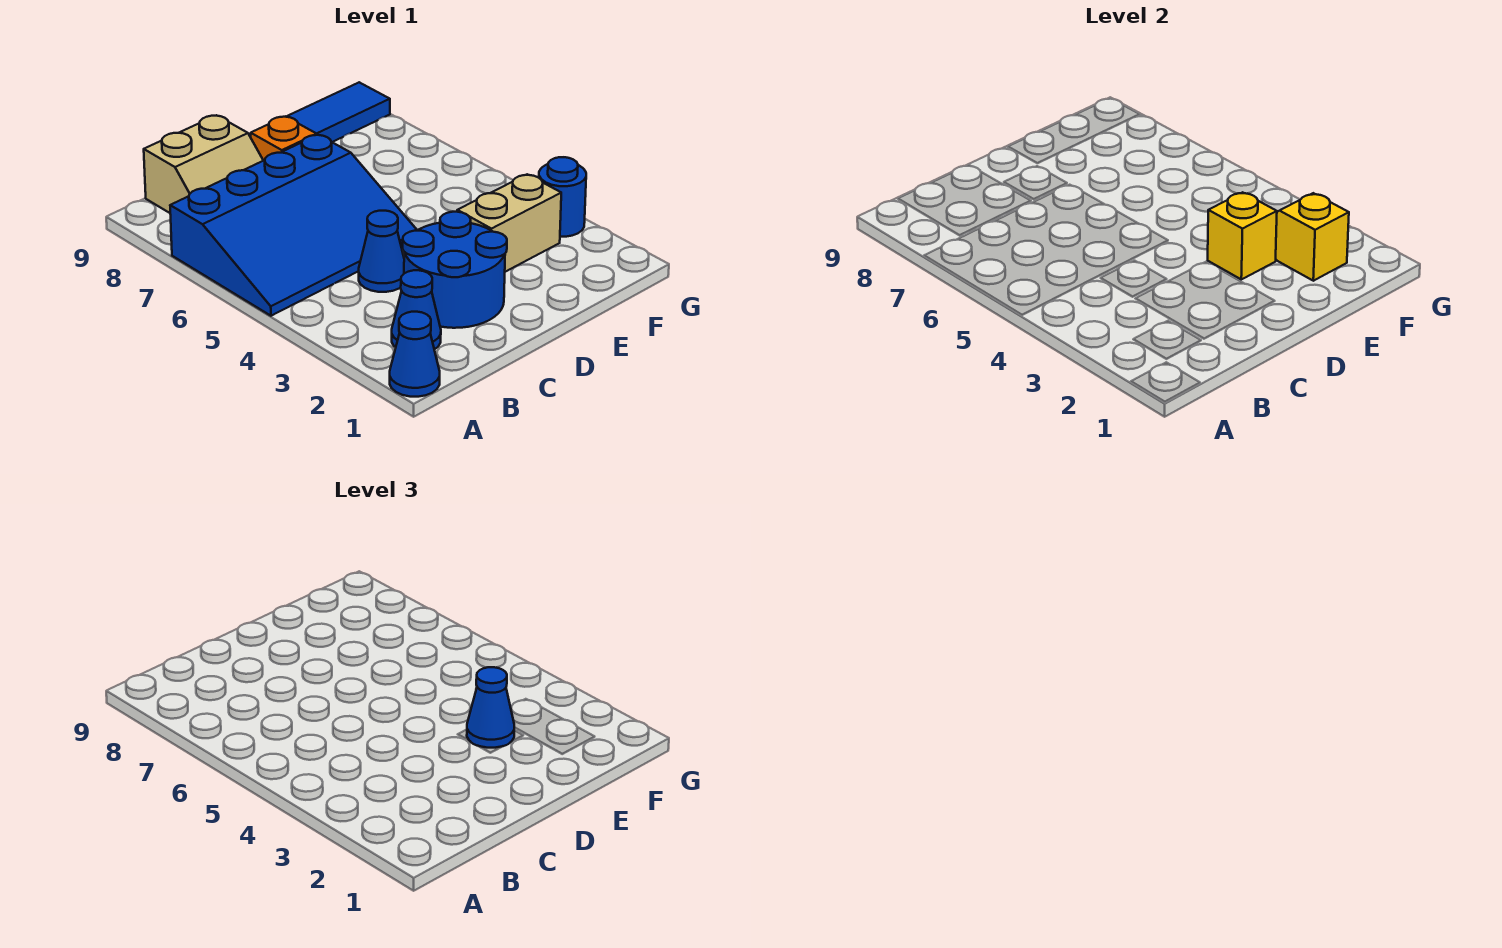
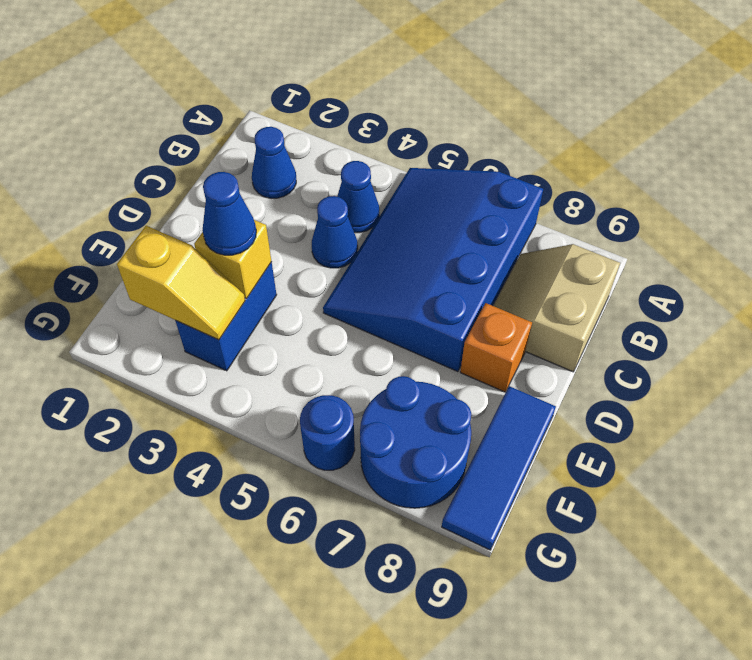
blue cone A1 level 1 -> blue cone B4 level 1
blue round brick C2:D3 level 1 -> blue round brick F7:G8 level 1
tan brick E3:F3 level 1 -> blue brick E3:F3 level 1
blue round brick G3 level 1 -> blue round brick G6 level 1

